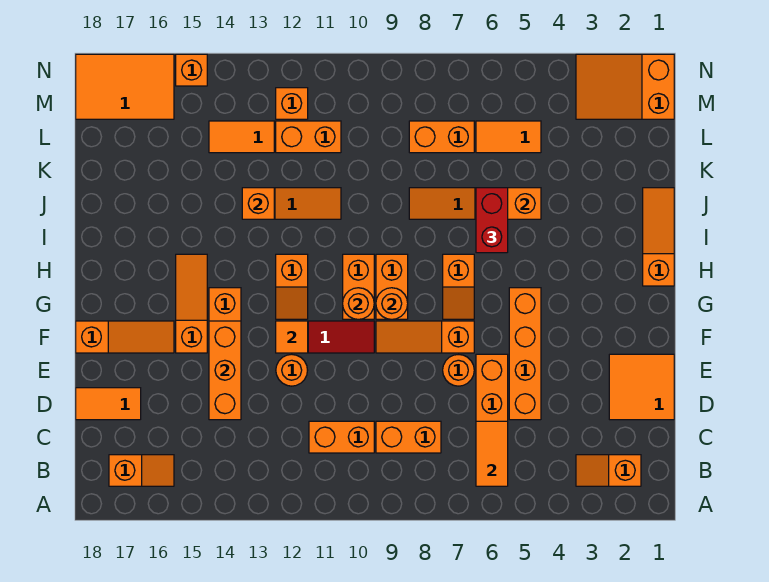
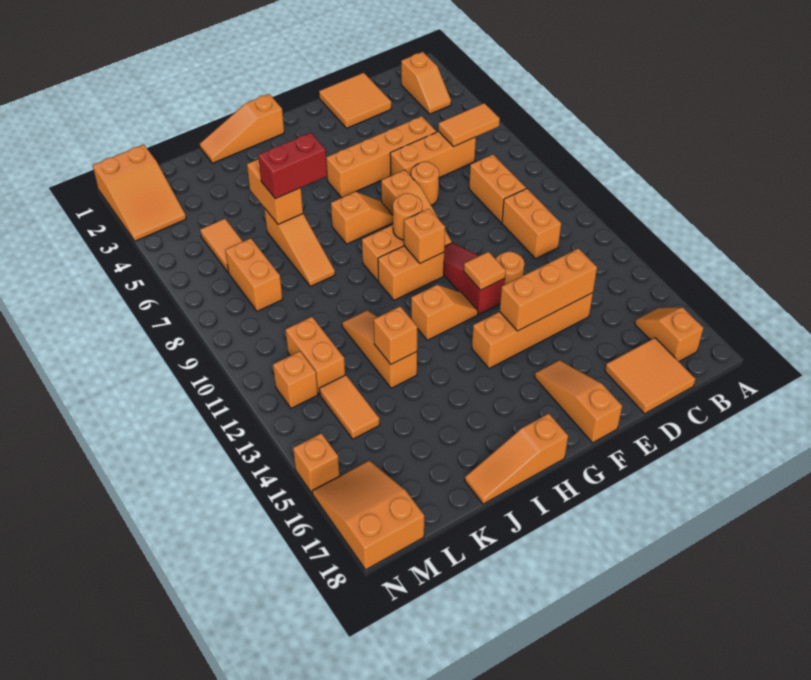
orange tile D17:D18 level 1 -> orange tile C17:D18 level 1
orange slope F15:H15 level 1 top F -> orange slope H18:J18 level 1 top H
orange round brick G10 level 2 -> orange brick G10 level 2
orange tile M16:N18 level 1 -> orange slope M16:N18 level 1 top 18

